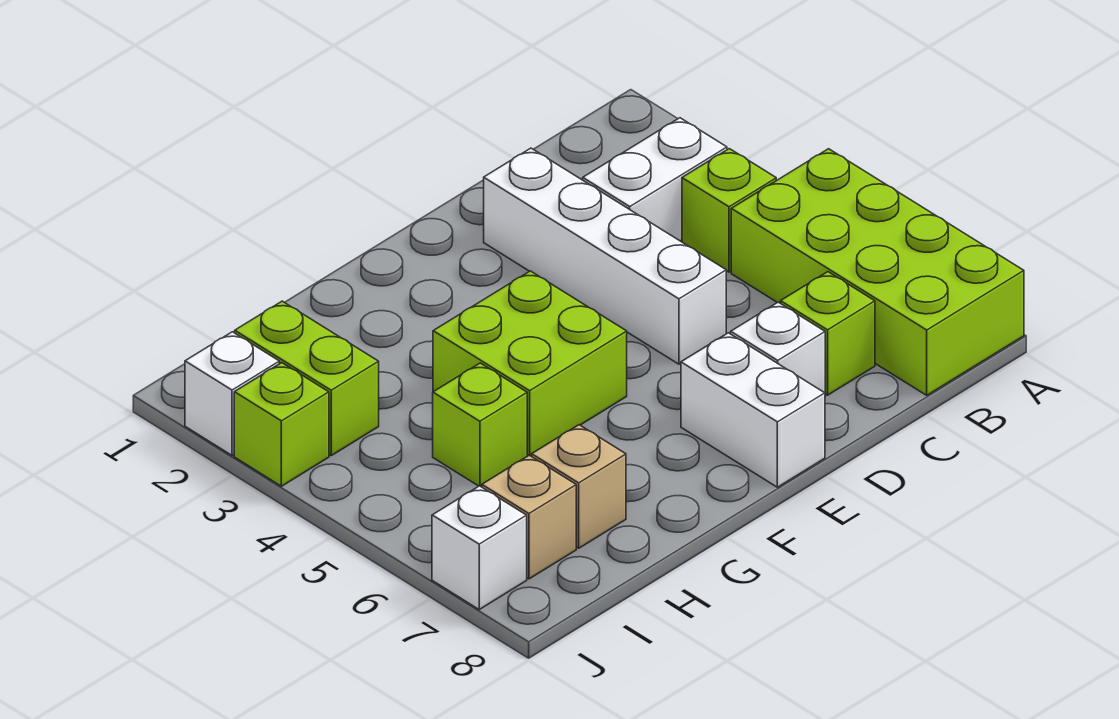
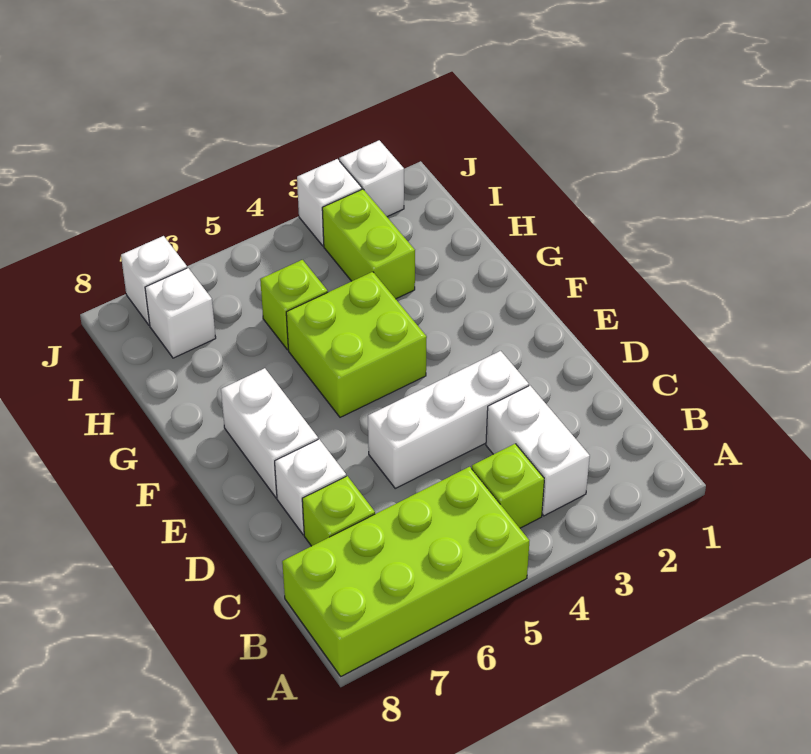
white brick D2:D5 level 1 -> white brick D3:D5 level 1
white brick E7:E8 level 1 -> white brick E7:F7 level 1
tan brick H7 level 1 -> none
lime brick I2:I3 level 1 -> lime brick H3:I3 level 1
tan brick I7 level 1 -> white brick I7 level 1
lime brick J3 level 1 -> white brick J3 level 1

